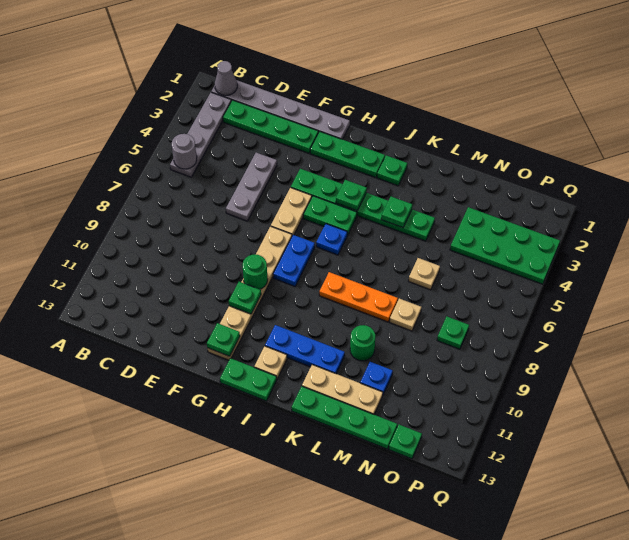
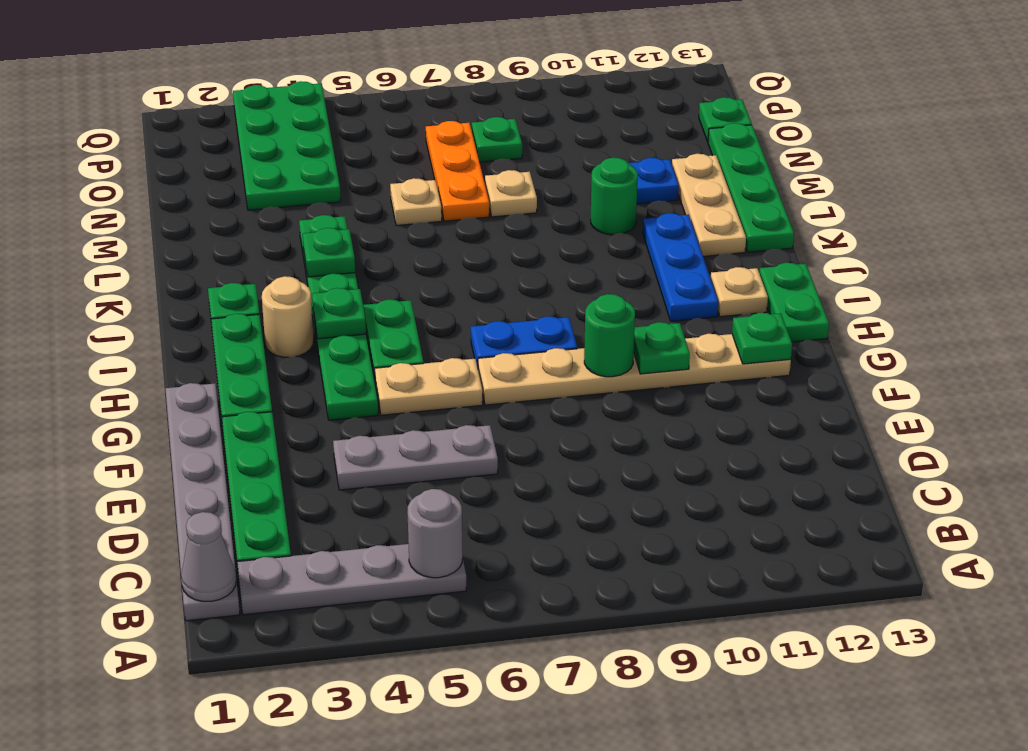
none -> tan round brick I3 level 1
blue plate I6 level 1 -> none
orange plate J8:L8 level 1 -> orange plate M7:O7 level 1

